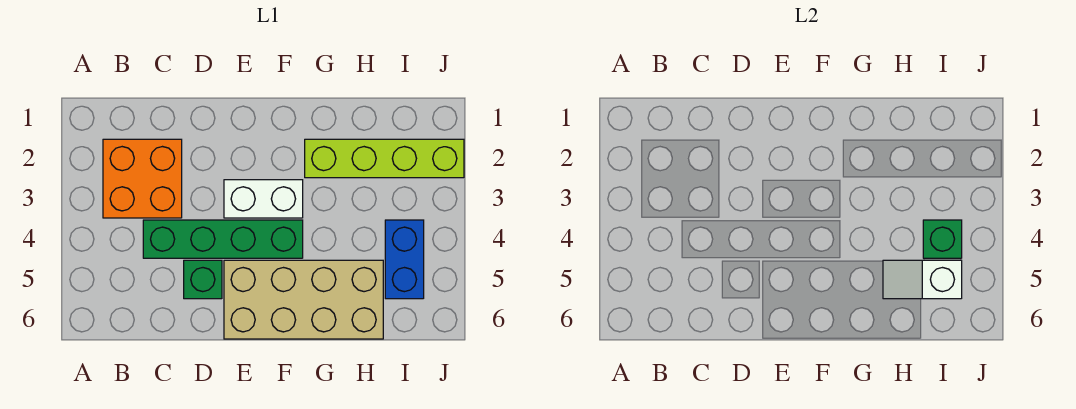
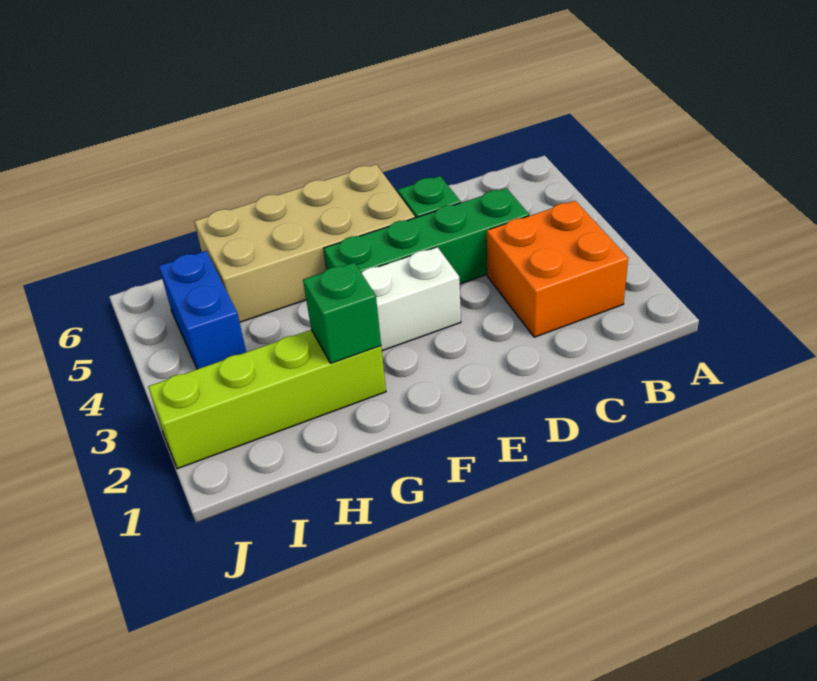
white slope H5:I5 level 2 top I -> none
green brick I4 level 2 -> green brick G2 level 2

